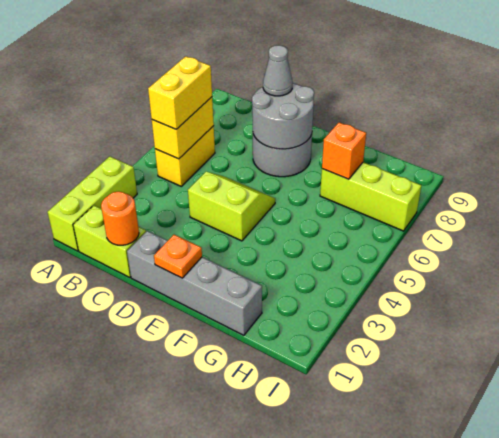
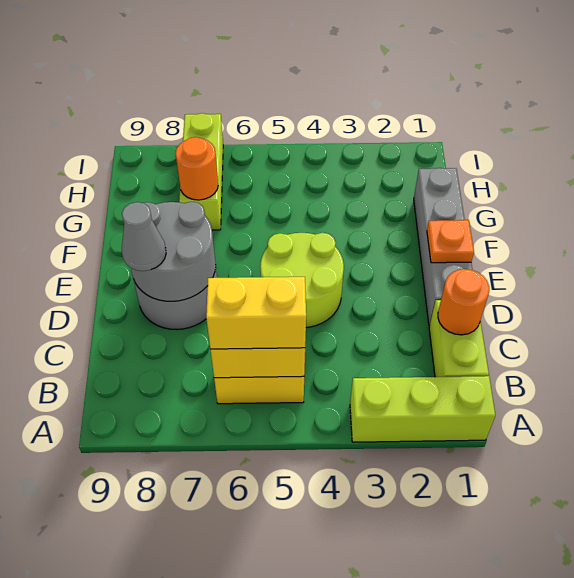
lime slope D4:E5 level 1 top 4 -> lime round brick D4:E5 level 1
orange brick G7 level 2 -> orange round brick G7 level 2

